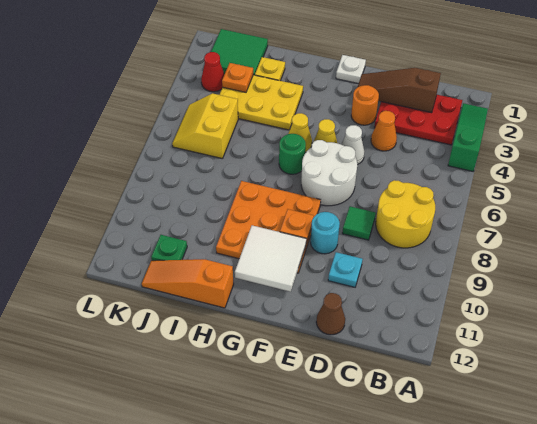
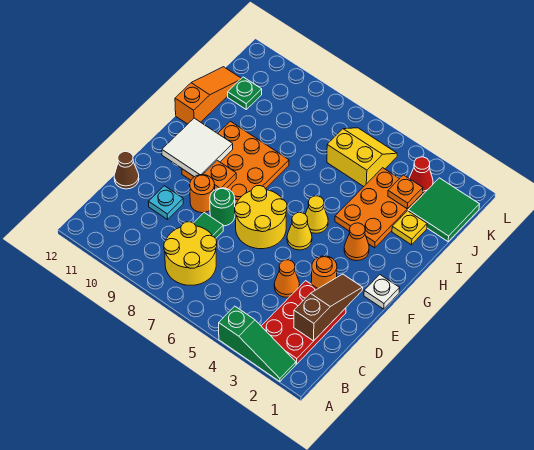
white cone E5 level 1 -> none
white round brick E6:F7 level 1 -> yellow round brick E6:F7 level 1
cyan round brick E9 level 1 -> orange round brick E9 level 1
none -> orange cone G3 level 1
green round brick G6 level 1 -> green round brick E8 level 1
yellow plate H3:J4 level 1 -> orange plate H3:J4 level 1

